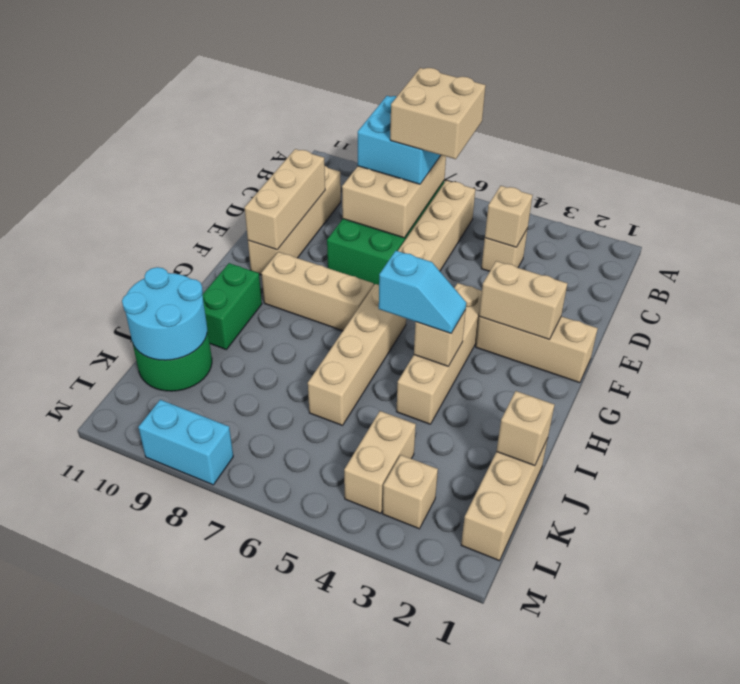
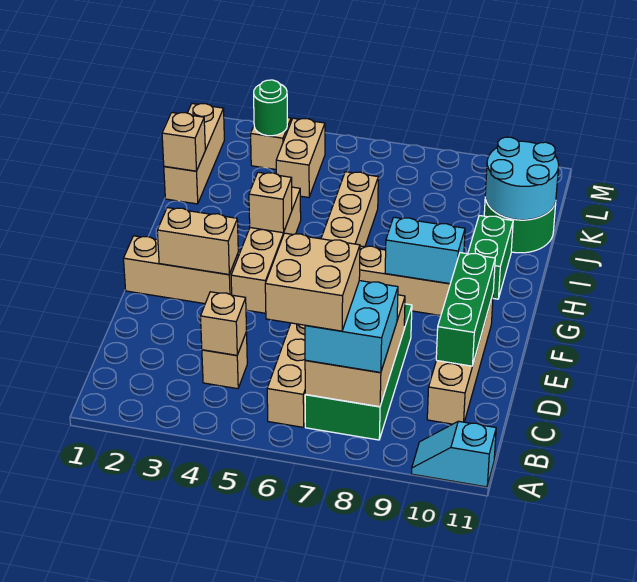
tan brick D10:F10 level 2 -> green brick D10:F10 level 2
cyan slope H4:H5 level 3 top 5 -> cyan slope A10:A11 level 1 top 11
none -> green round brick L3 level 2
cyan brick M8:M9 level 1 -> cyan brick G8:G9 level 2

